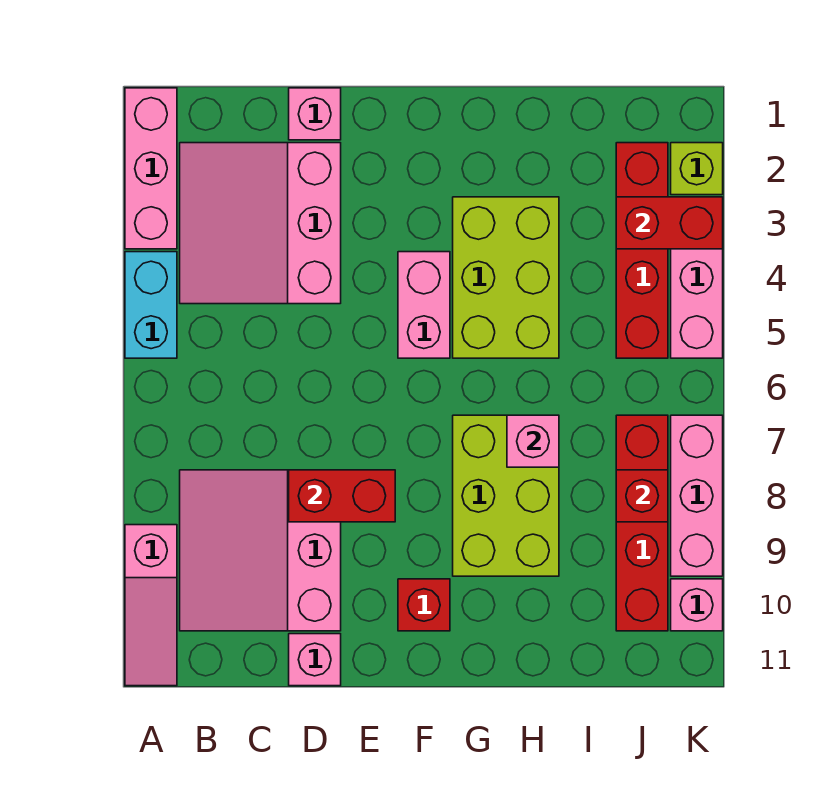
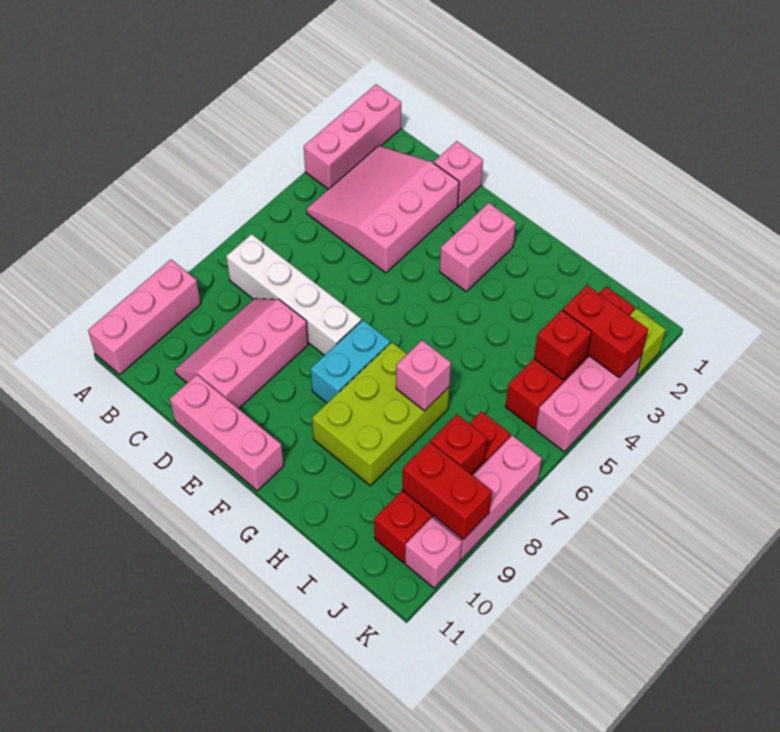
cyan brick A4:A5 level 1 -> cyan brick F7:F8 level 1
pink slope A9:A11 level 1 top 9 -> pink brick A9:A11 level 1
none -> white brick B7:E7 level 1
pink slope B8:D10 level 1 top D -> pink slope C8:D10 level 1 top D
red brick D8:E8 level 2 -> red brick J9:K9 level 2
pink brick D11 level 1 -> pink brick D11:F11 level 1
pink brick F4:F5 level 1 -> pink brick F2:F3 level 1
red brick F10 level 1 -> red brick J4 level 2
lime brick G3:H5 level 1 -> none

